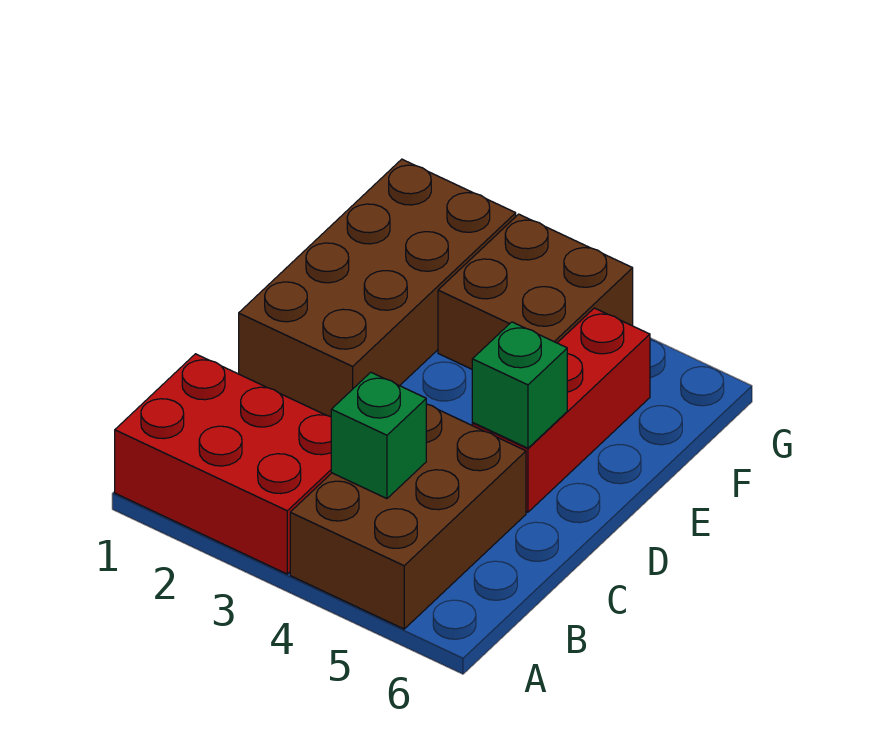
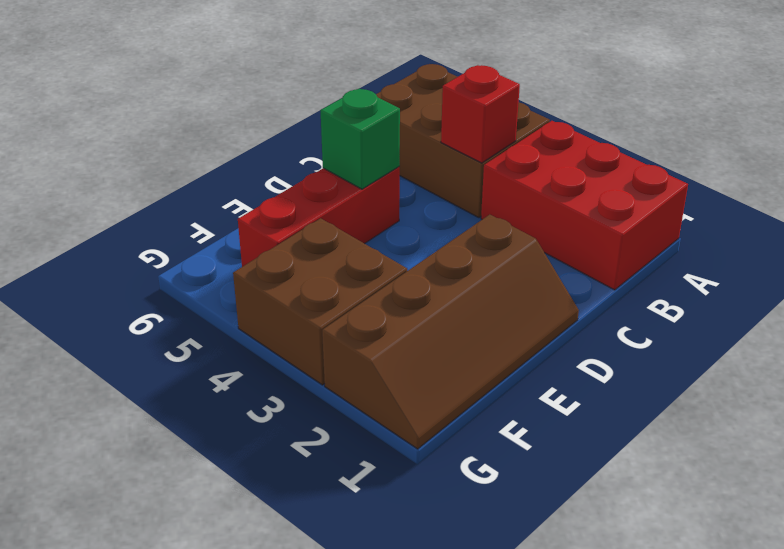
brown brick A4:C5 level 1 -> brown brick A4:B6 level 1
green brick B4 level 2 -> red brick B4 level 2
brown brick D1:G2 level 1 -> brown slope D1:G2 level 1 top 2

